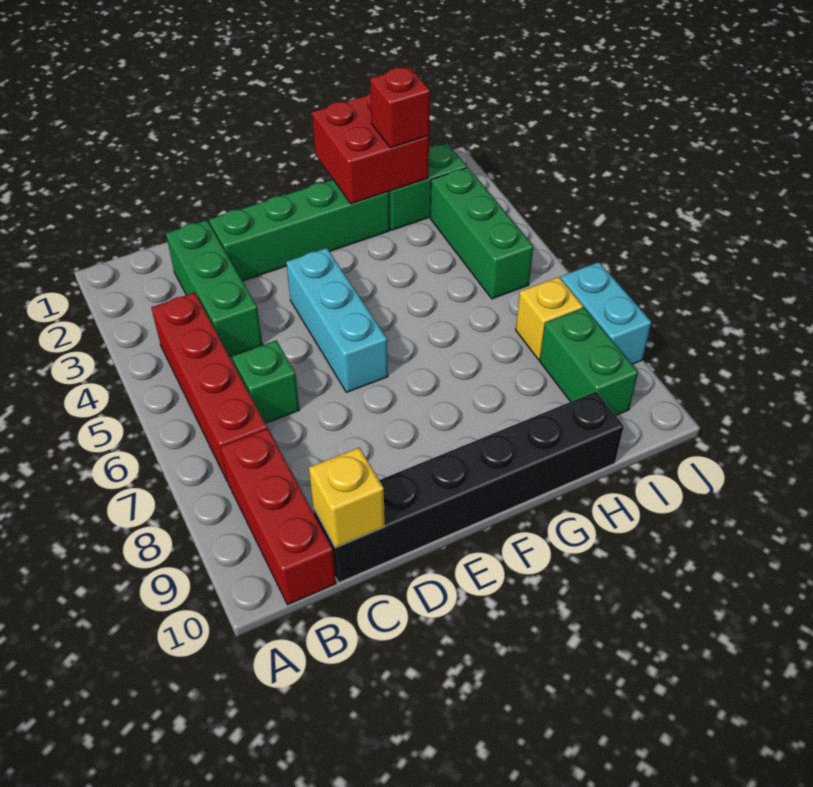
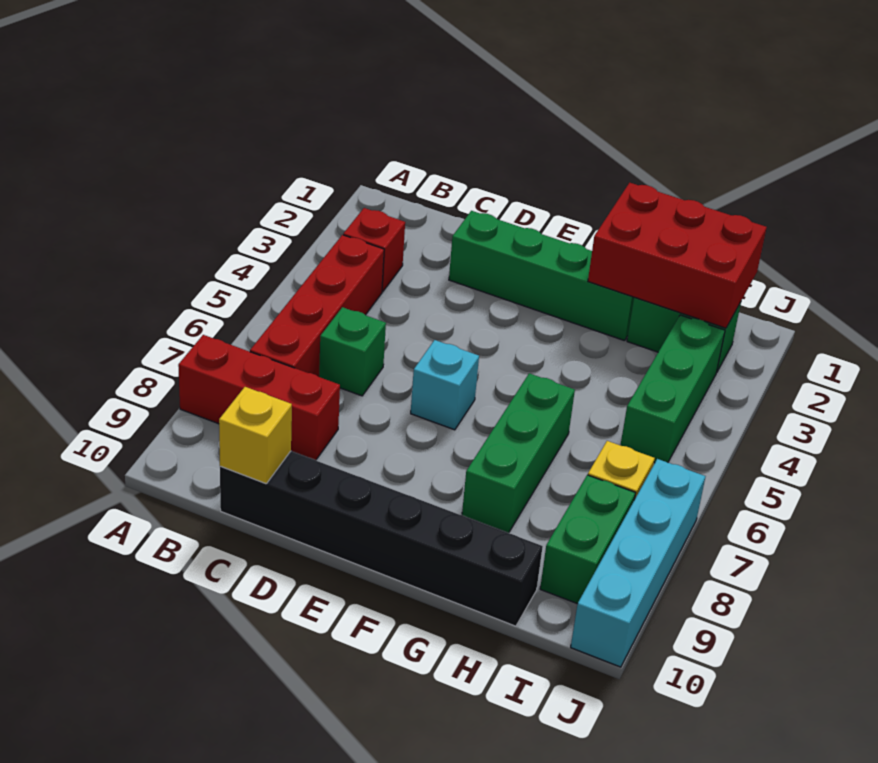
red brick B8:B10 level 1 -> red brick A8:C8 level 1
green brick C2:C4 level 1 -> green brick G6:G8 level 1
cyan brick E4:E6 level 1 -> cyan brick E6 level 1
red brick G1:H2 level 2 -> red brick G1:I2 level 2
red brick H2 level 3 -> red brick B3 level 1
cyan brick J7:J8 level 1 -> cyan brick J7:J10 level 1

